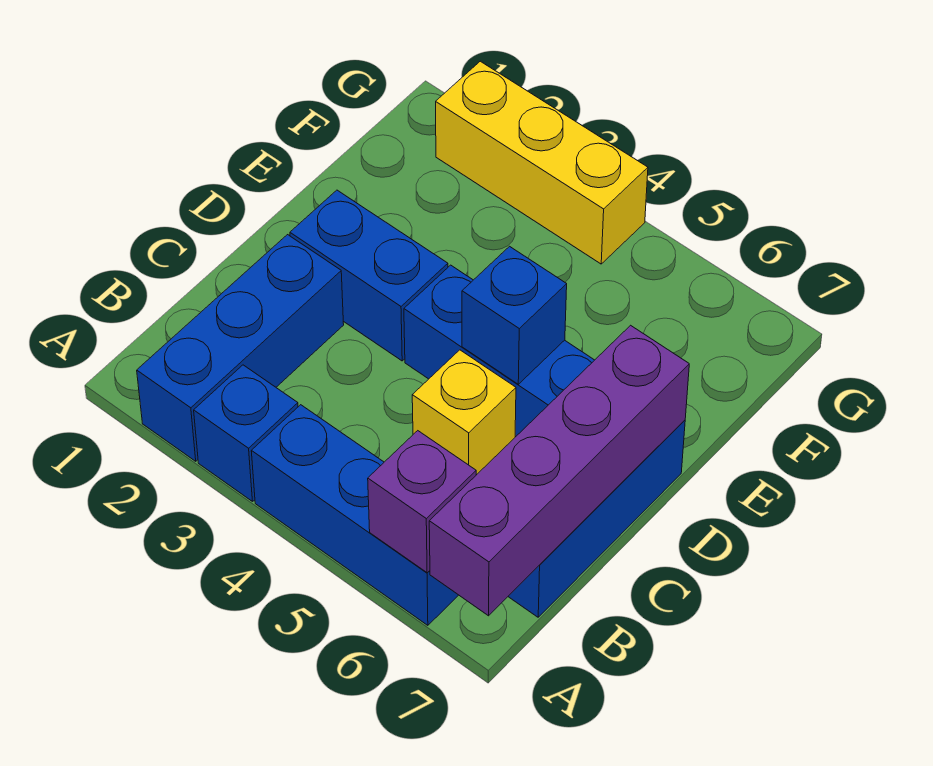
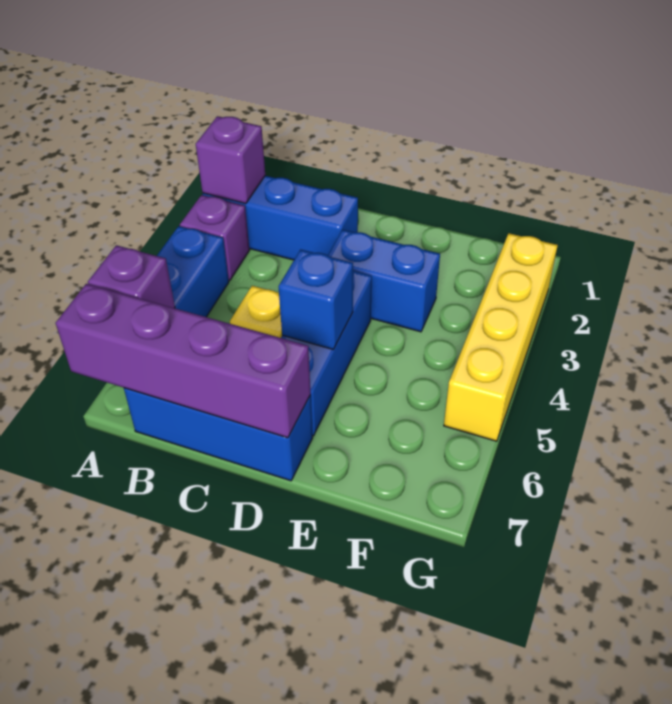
none -> purple brick A2 level 2
blue brick A3 level 1 -> purple brick A3 level 1
blue brick D2:D3 level 1 -> blue brick D3:E3 level 1
yellow brick G2:G4 level 1 -> yellow brick G2:G5 level 1

